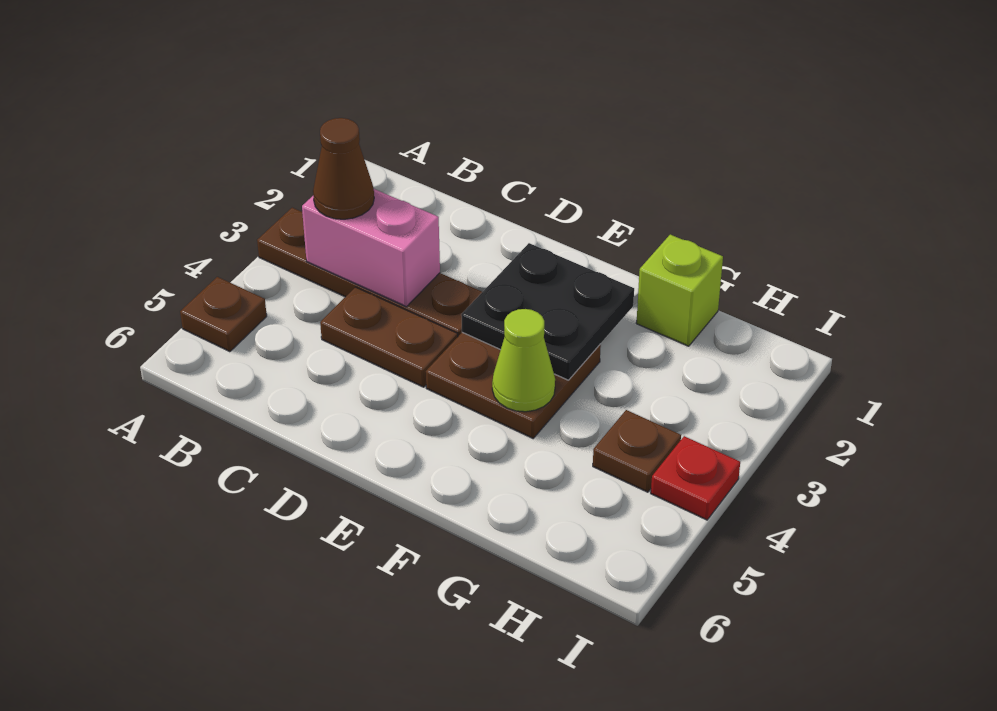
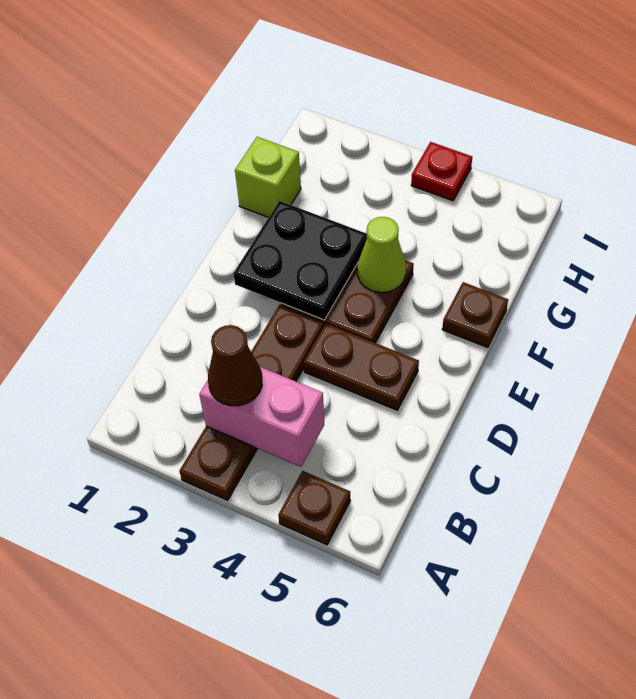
pink brick B3:C3 level 2 -> pink brick B3:B4 level 2
brown plate C4:D4 level 1 -> brown plate D4:D5 level 1
brown plate H4 level 1 -> brown plate F6 level 1

